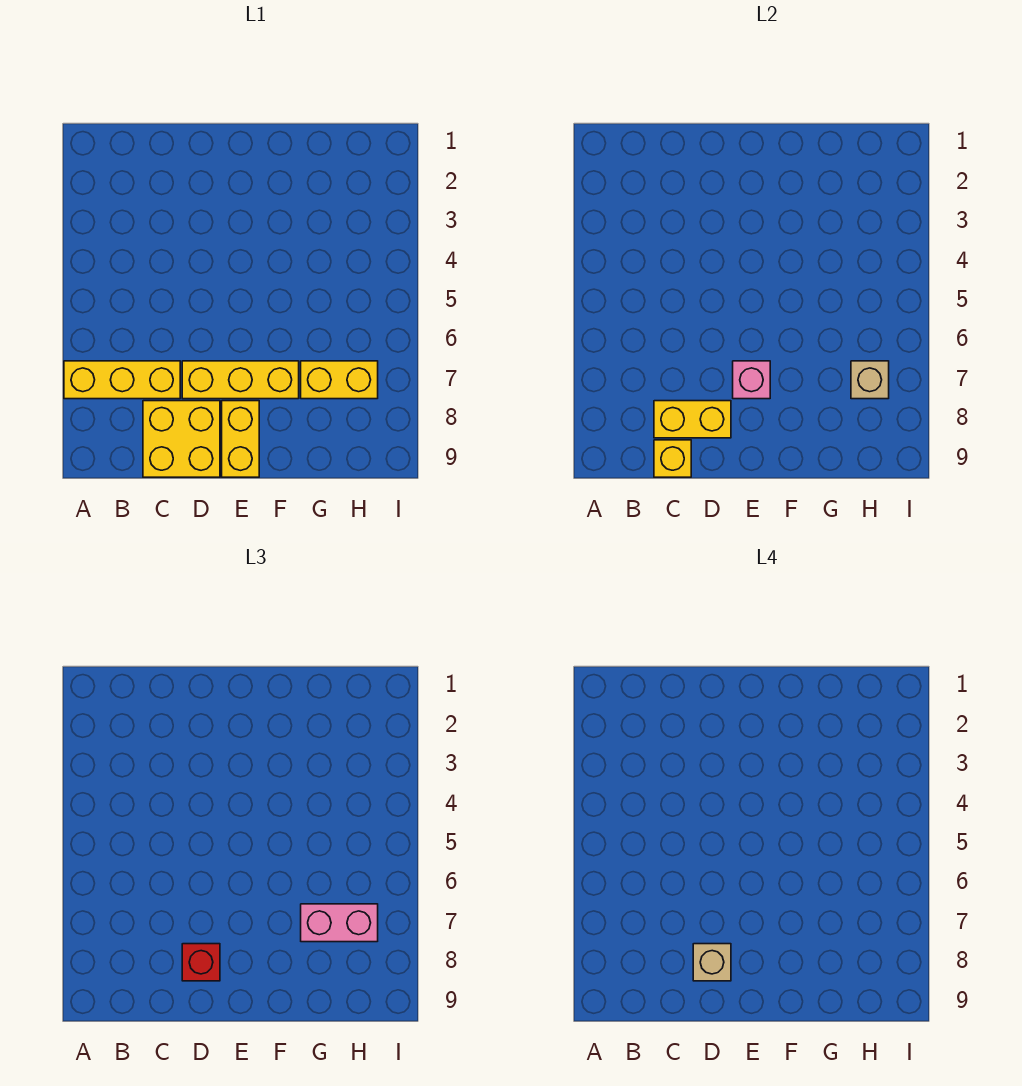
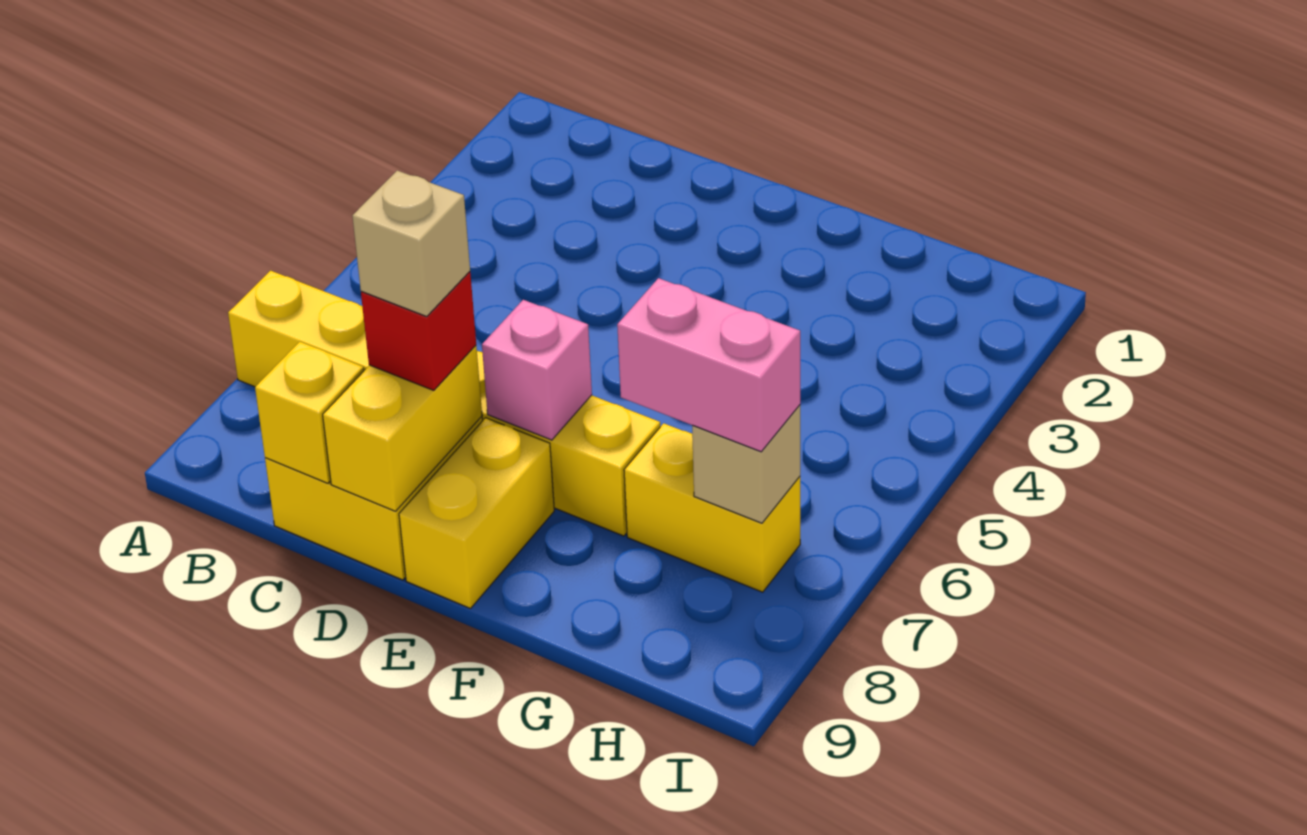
yellow brick C8:D8 level 2 -> yellow brick D8:D9 level 2

